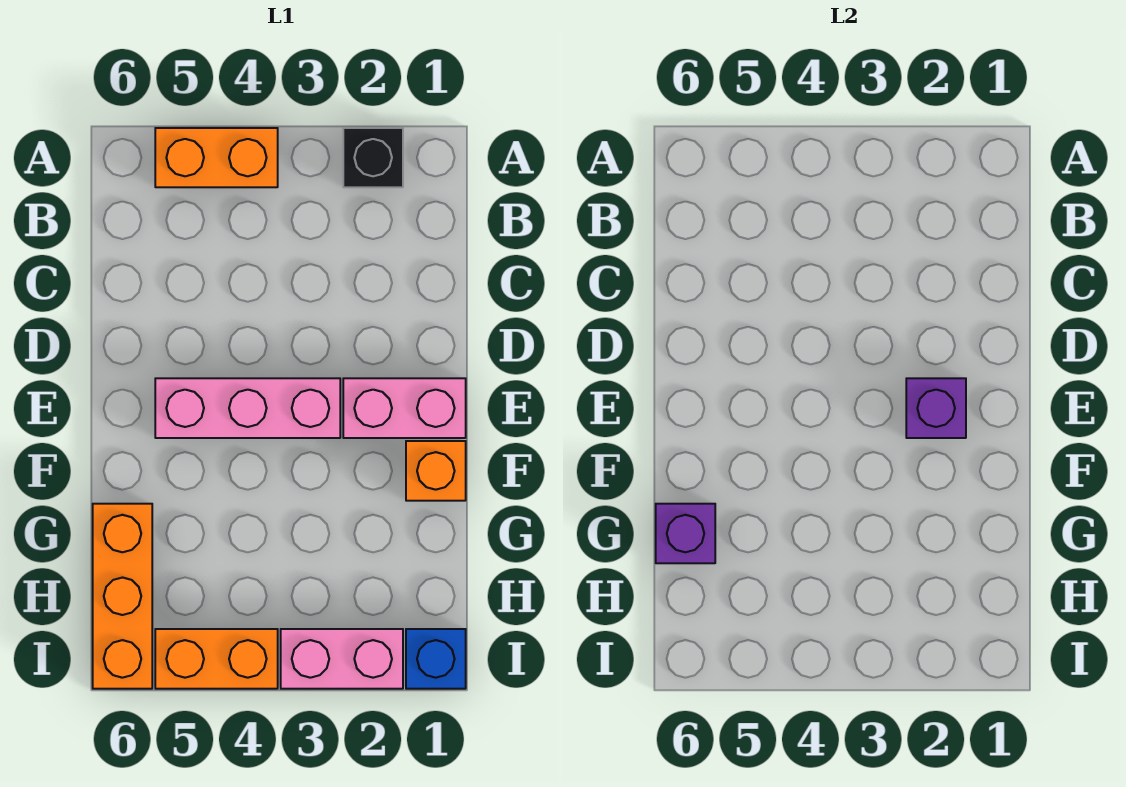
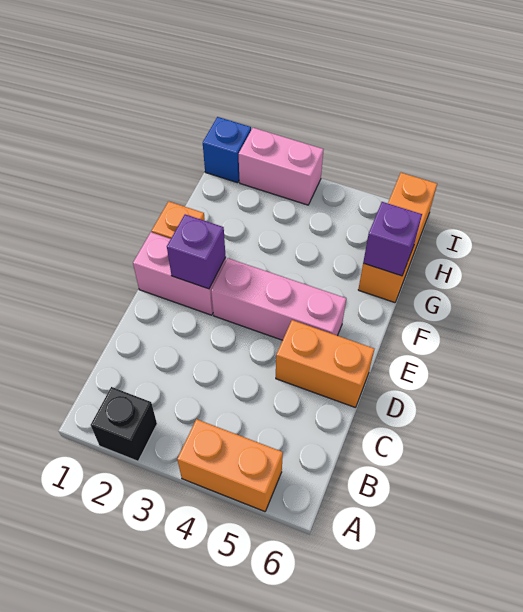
orange brick I4:I5 level 1 -> orange brick D5:D6 level 1

